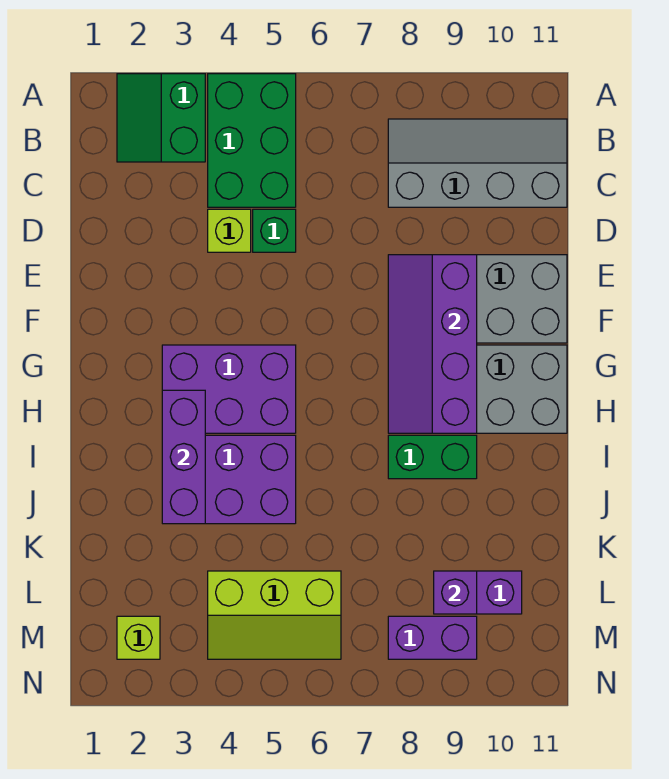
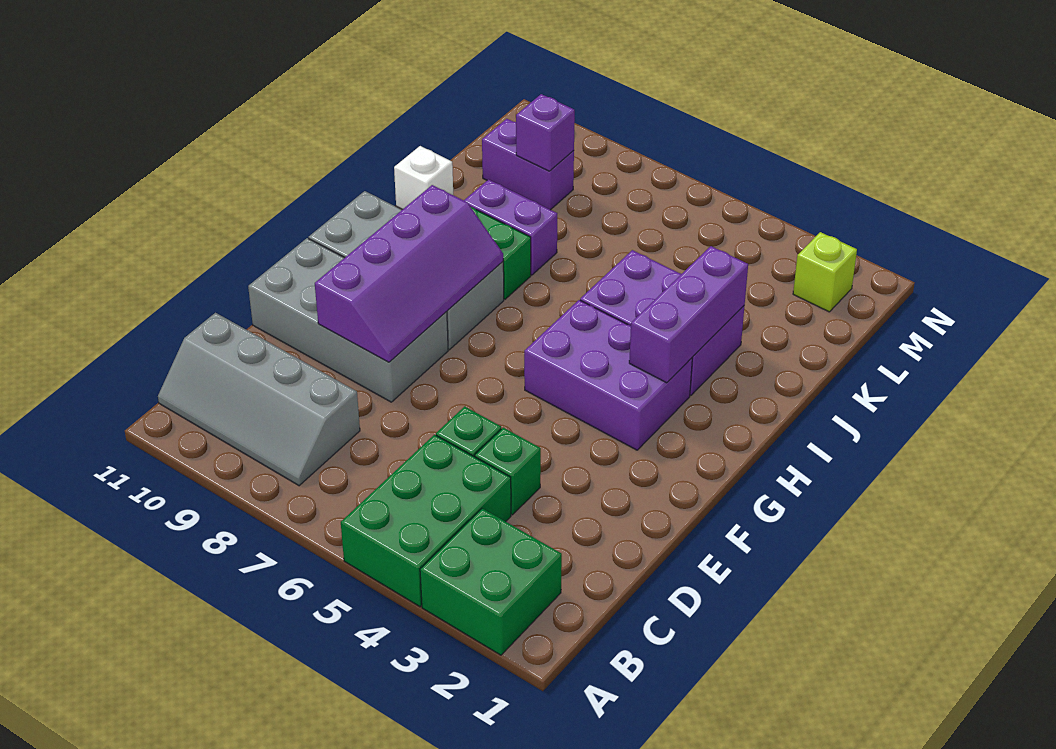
green slope A2:B3 level 1 top 3 -> green brick A2:B3 level 1
lime brick D4 level 1 -> green brick D4 level 1
none -> white brick J11 level 1
lime slope L4:M6 level 1 top L -> none
purple brick M8:M9 level 1 -> purple brick J8:J9 level 1

